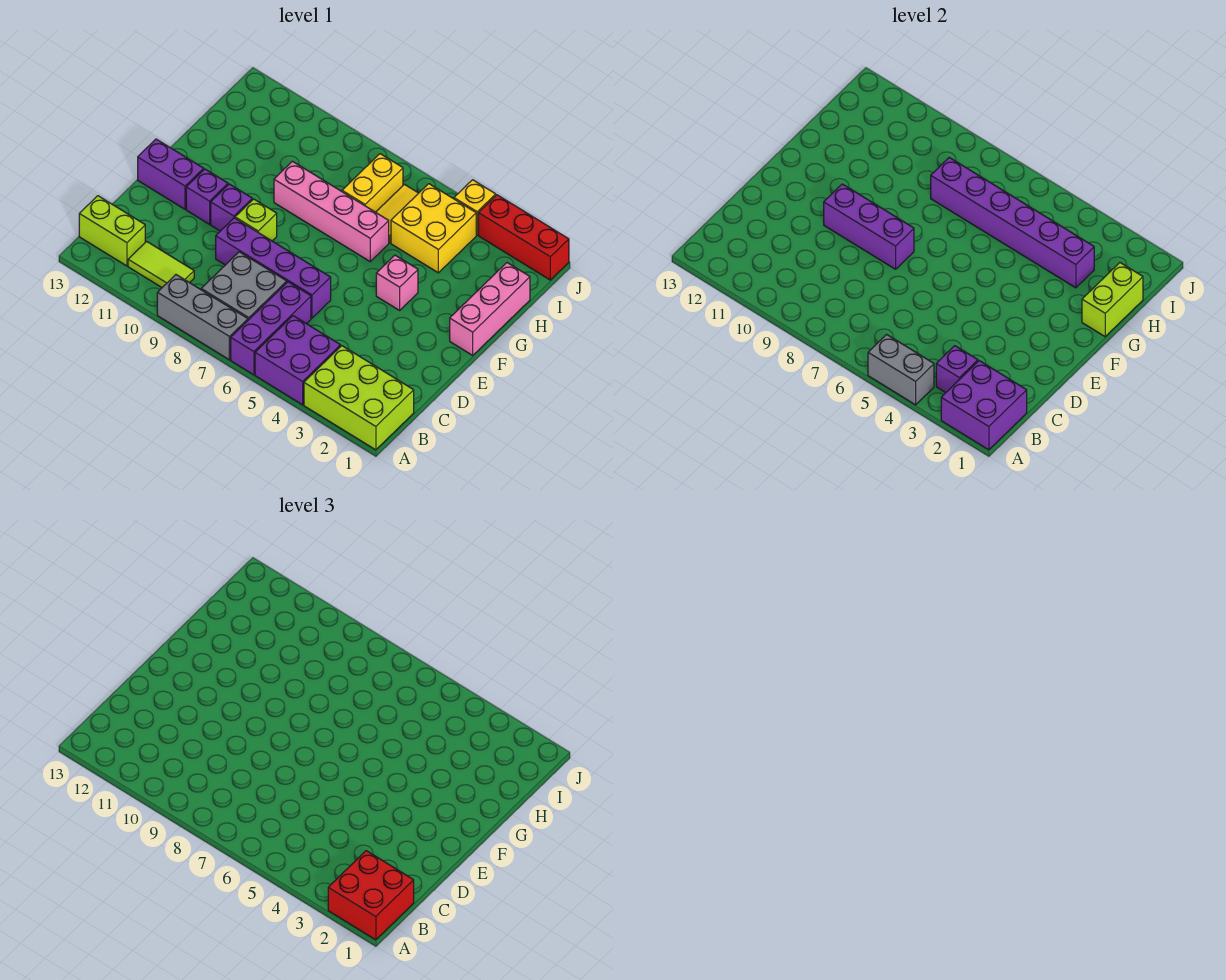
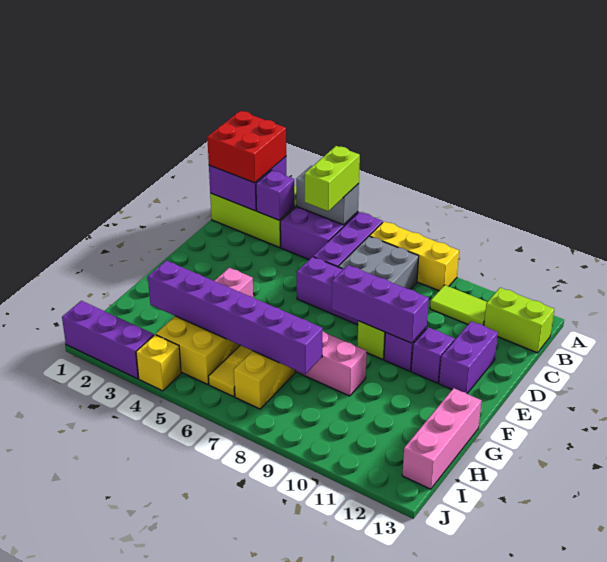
grey brick A7:A9 level 1 -> yellow brick A7:A9 level 1
purple brick E12:E13 level 1 -> purple brick D12:E12 level 1
pink brick F1:H1 level 1 -> pink brick G13:I13 level 1
lime brick G1:H1 level 2 -> lime brick A5:B5 level 3
red brick J1:J3 level 1 -> purple brick J1:J3 level 1

